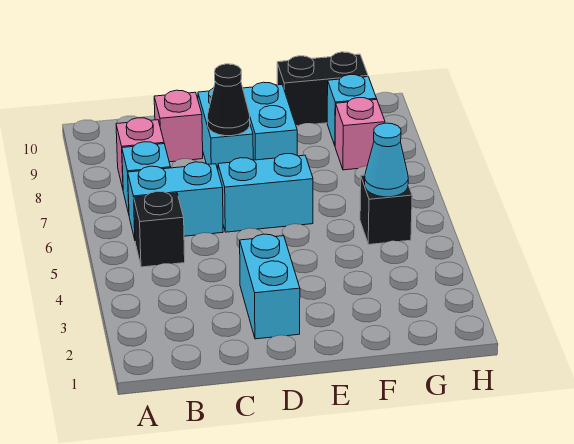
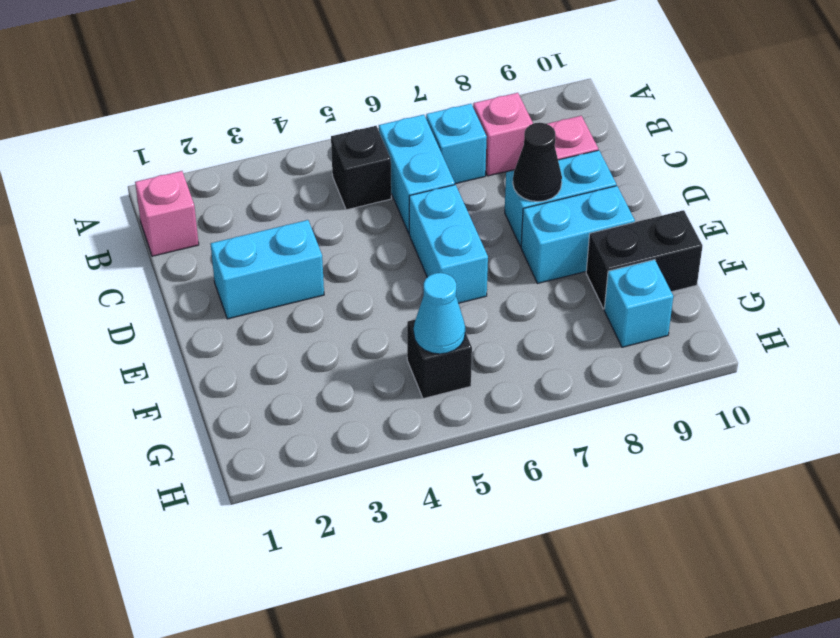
black brick F10:G10 level 1 -> black brick F9:F10 level 1
pink brick G8 level 1 -> pink brick B1 level 1

